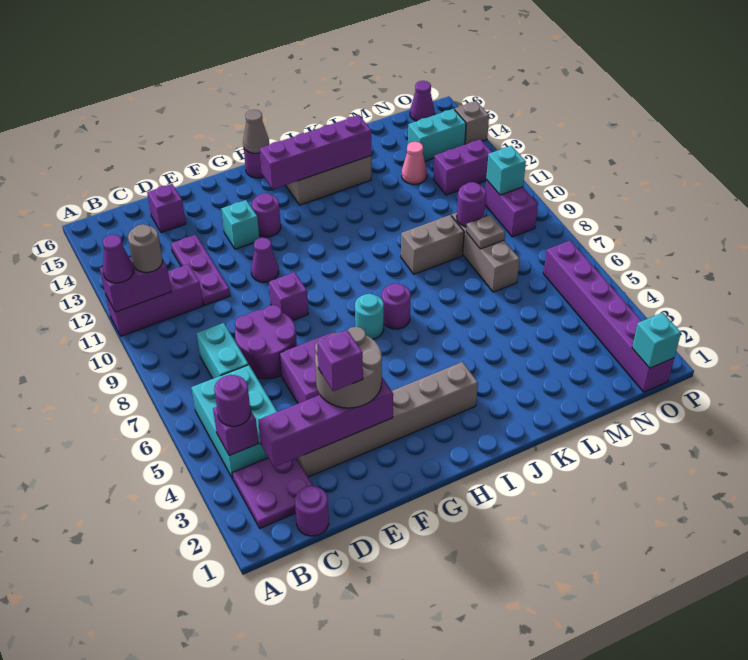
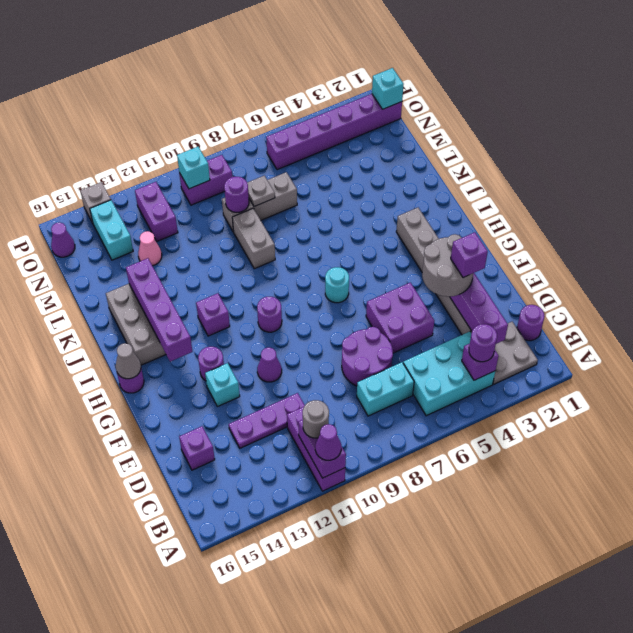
purple plate B2:C3 level 1 -> grey plate B2:C3 level 1
purple brick F9 level 1 -> purple brick I12 level 1
purple round brick I7 level 1 -> purple round brick H10 level 1

